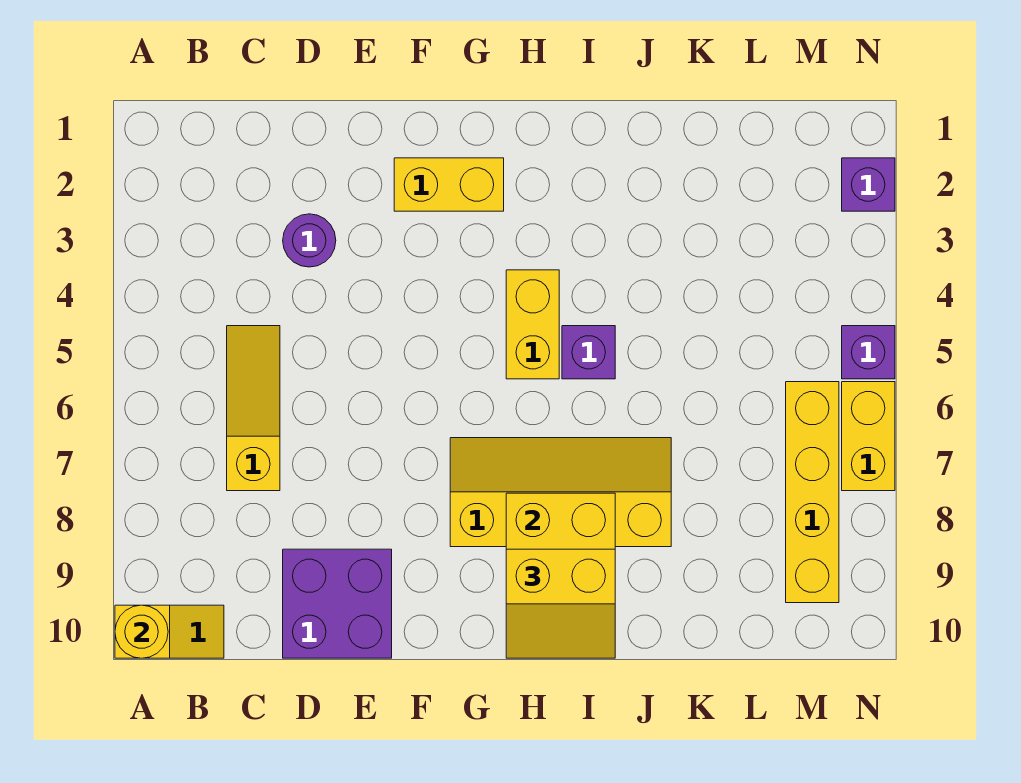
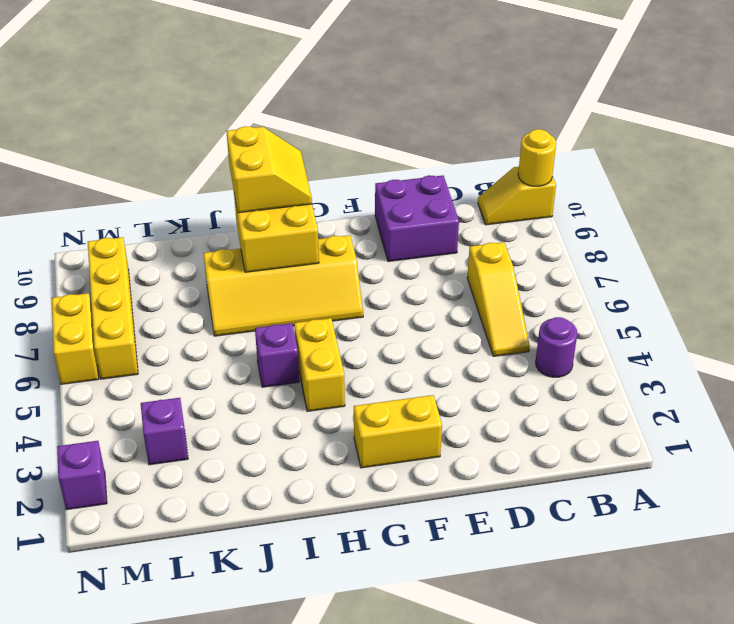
purple round brick D3 level 1 -> purple round brick B4 level 1
yellow slope H9:I10 level 3 top 9 -> yellow slope H9:I10 level 3 top I
purple brick N5 level 1 -> purple brick L3 level 1

